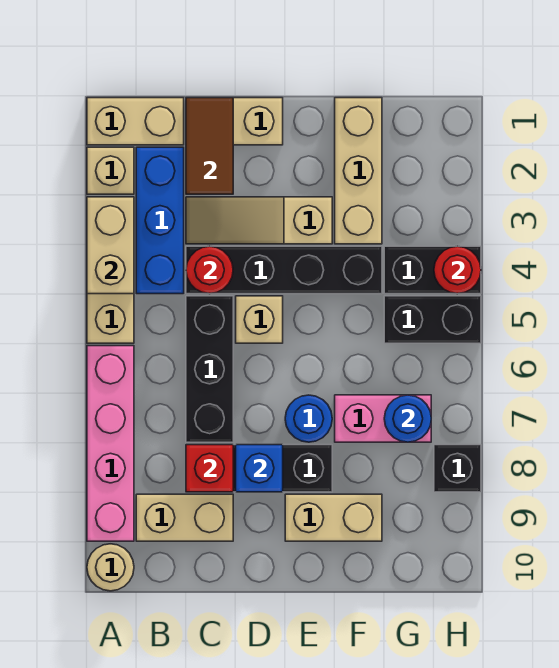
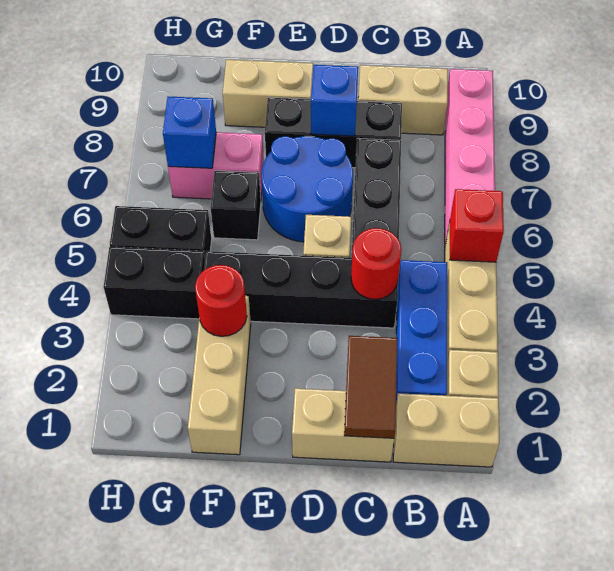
tan brick A3:A4 level 2 -> none
tan round brick A10 level 1 -> none
tan slope C3:E3 level 1 top E -> none
red brick C8 level 2 -> red brick A5 level 2
blue round brick E7 level 1 -> blue round brick D6:E7 level 1
blue round brick G7 level 2 -> blue brick G7 level 2
red round brick H4 level 2 -> red round brick F3 level 2
black brick H8 level 1 -> black brick F6 level 1

